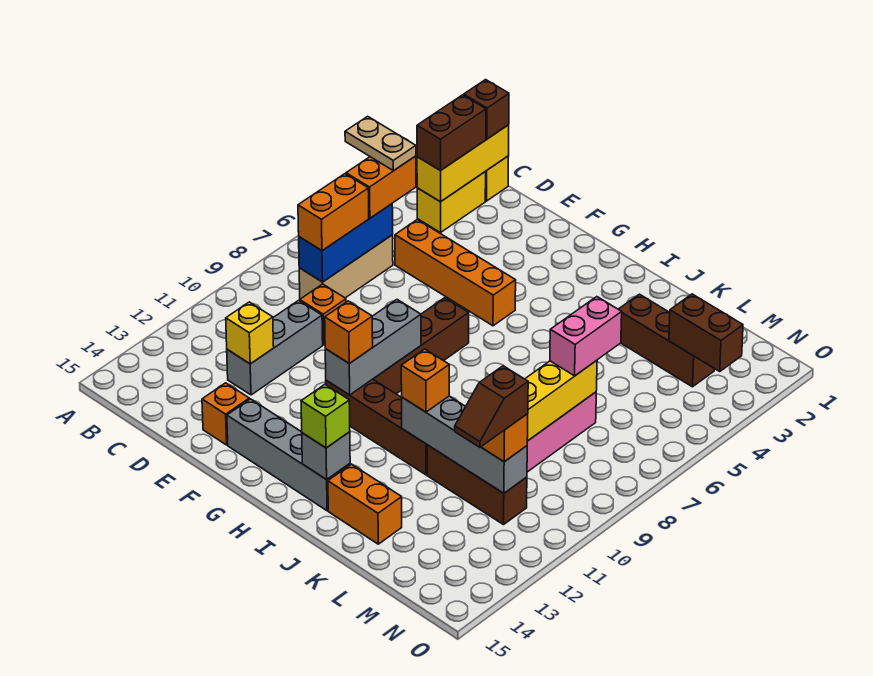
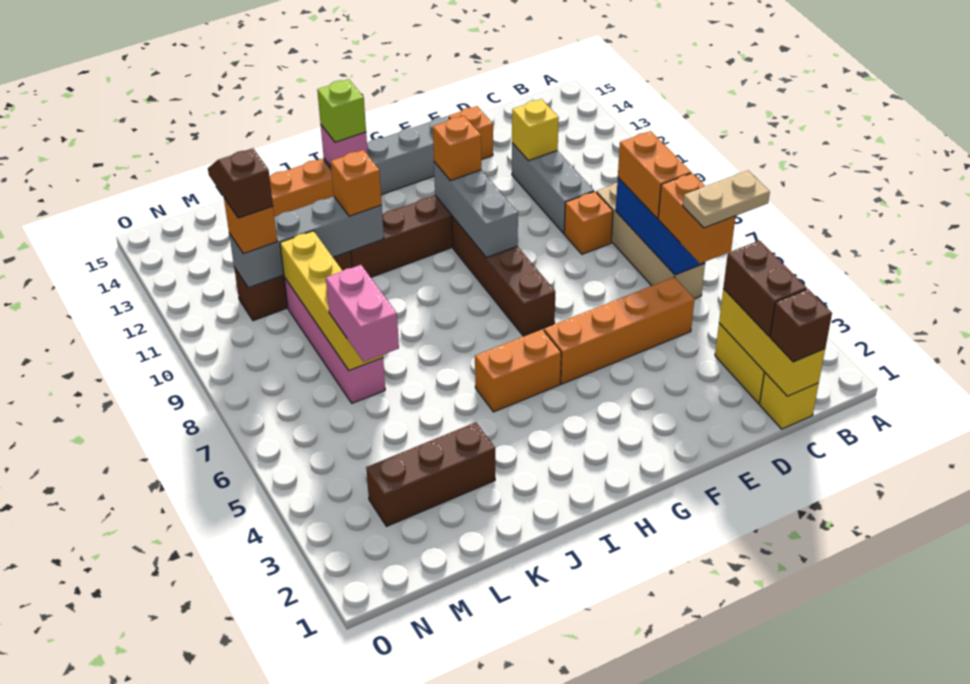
tan brick C6:C8 level 1 -> tan brick C6:C9 level 1
none -> orange brick H5:I5 level 1
grey brick I14 level 2 -> pink brick I14 level 2
brown brick M3:N3 level 2 -> none

